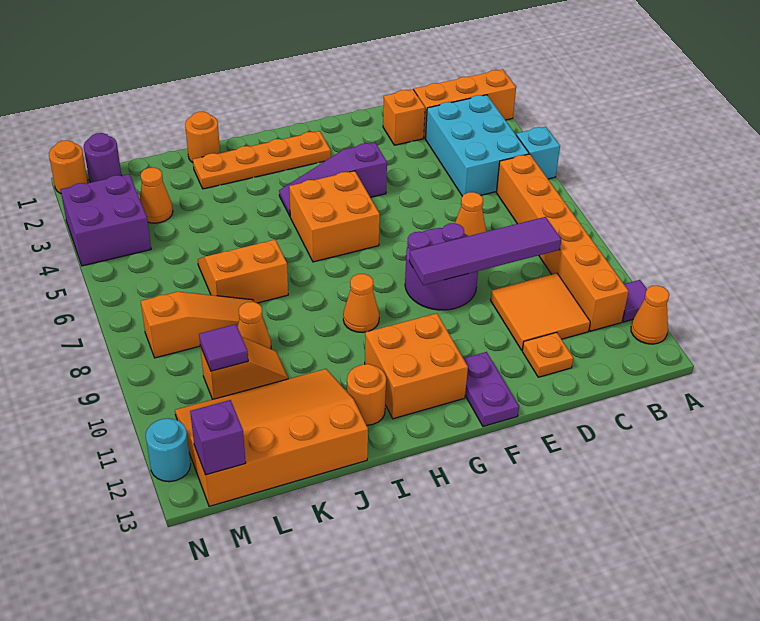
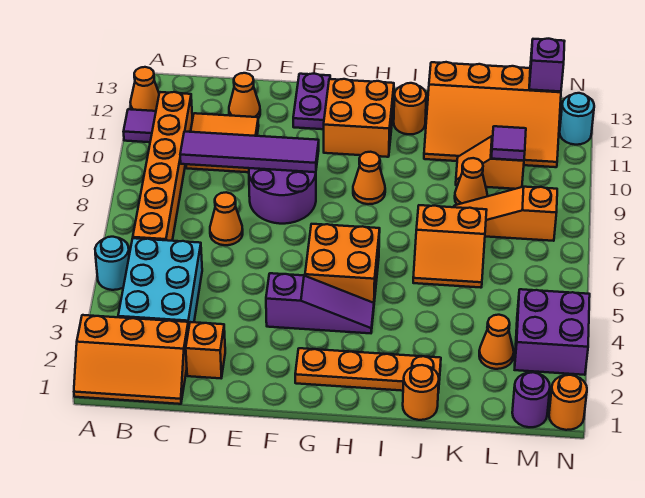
cyan brick A5 level 1 -> cyan round brick A5 level 1
orange plate D12 level 1 -> orange cone D12 level 1

